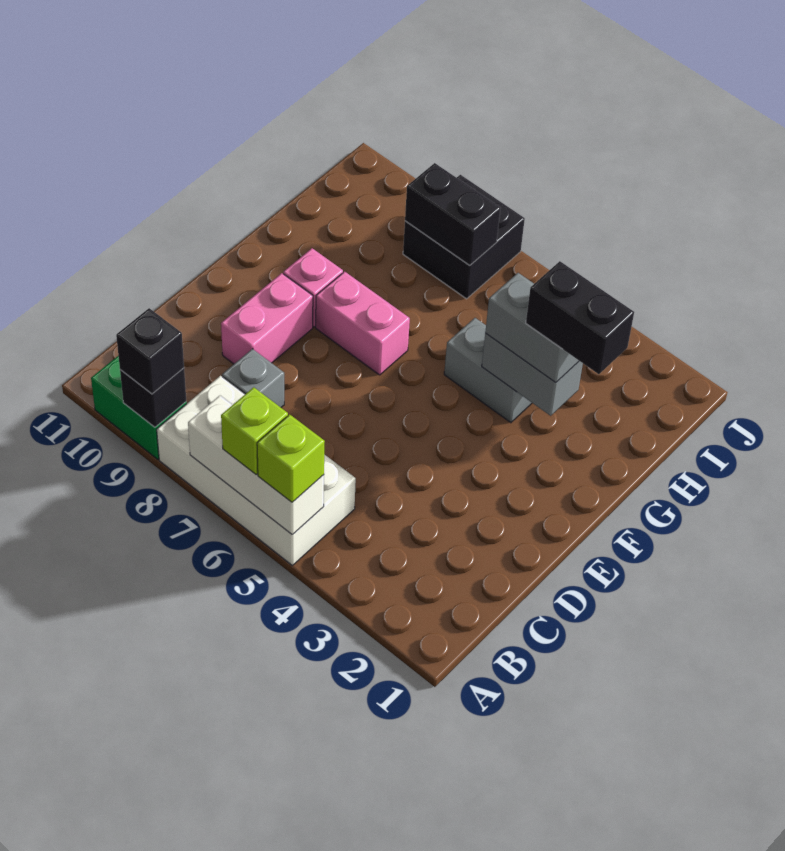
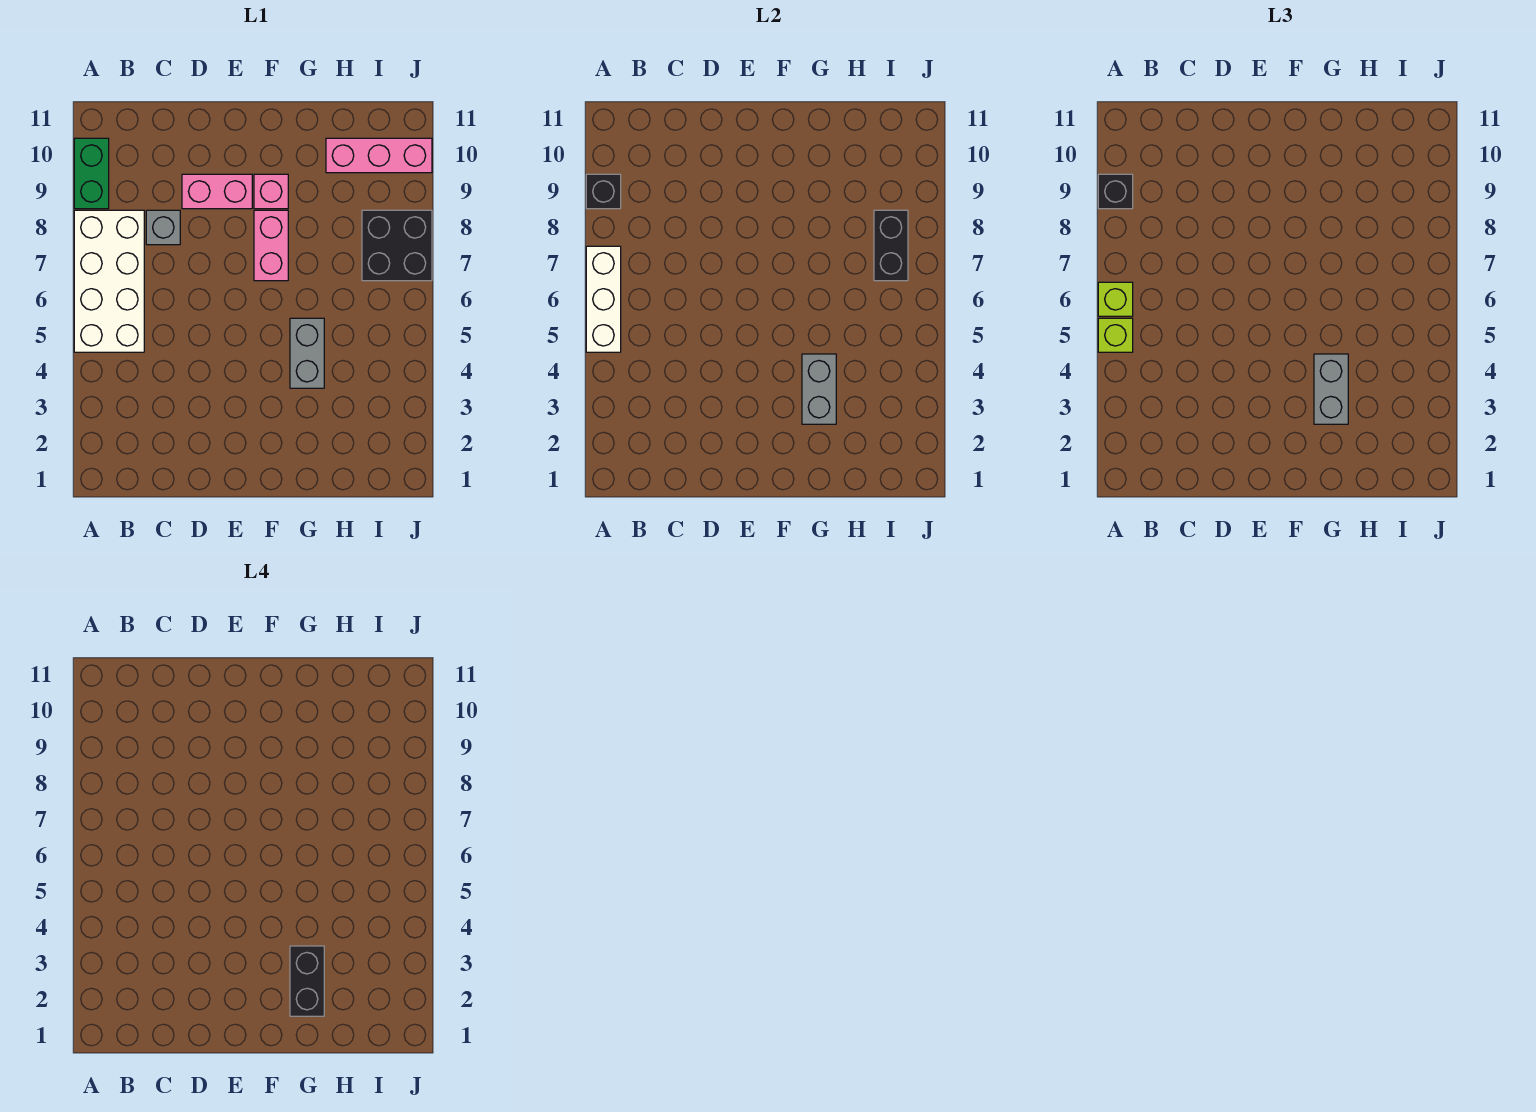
none -> pink brick H10:J10 level 1

